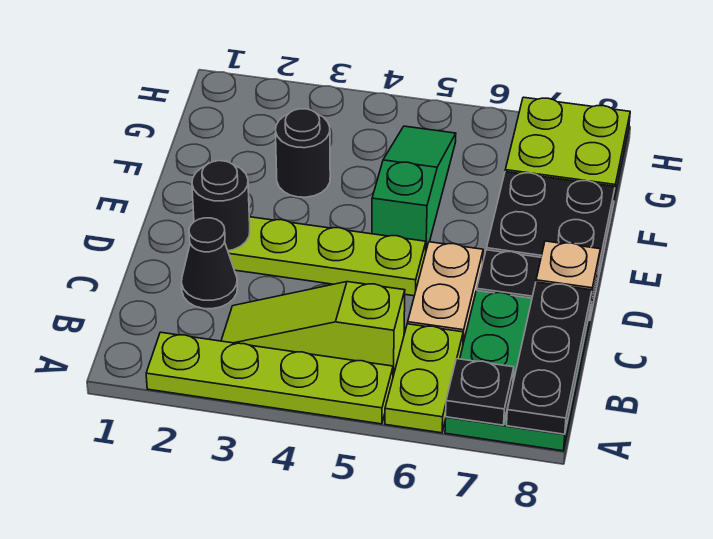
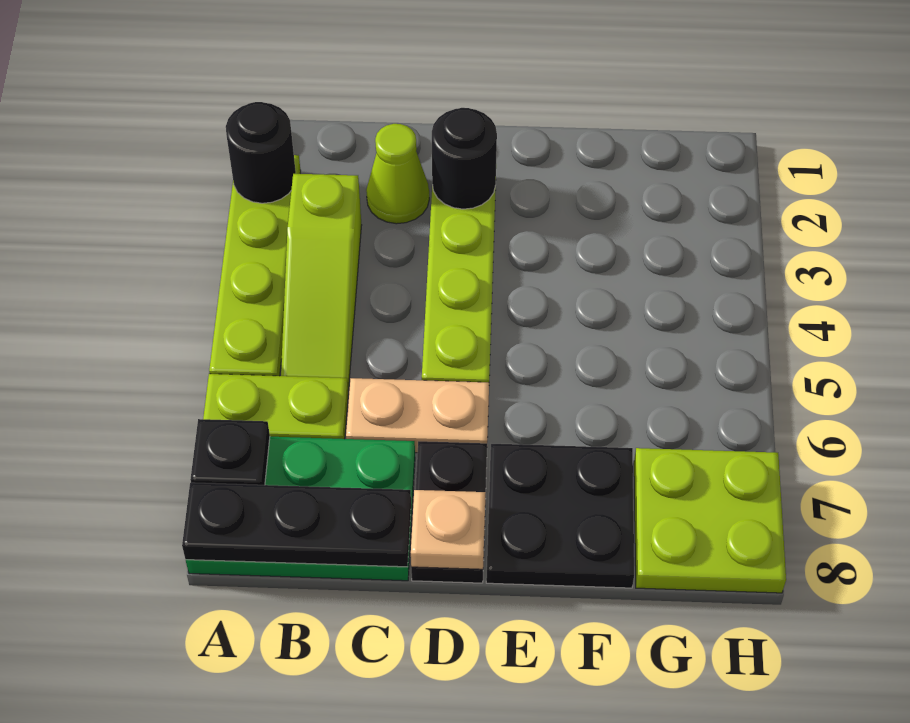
lime slope B3:B5 level 1 top 5 -> lime slope B3:B5 level 1 top 3
black cone C2 level 1 -> lime cone C2 level 1
green slope E5:G5 level 1 top E -> none
black round brick F3 level 1 -> black round brick A2 level 2

